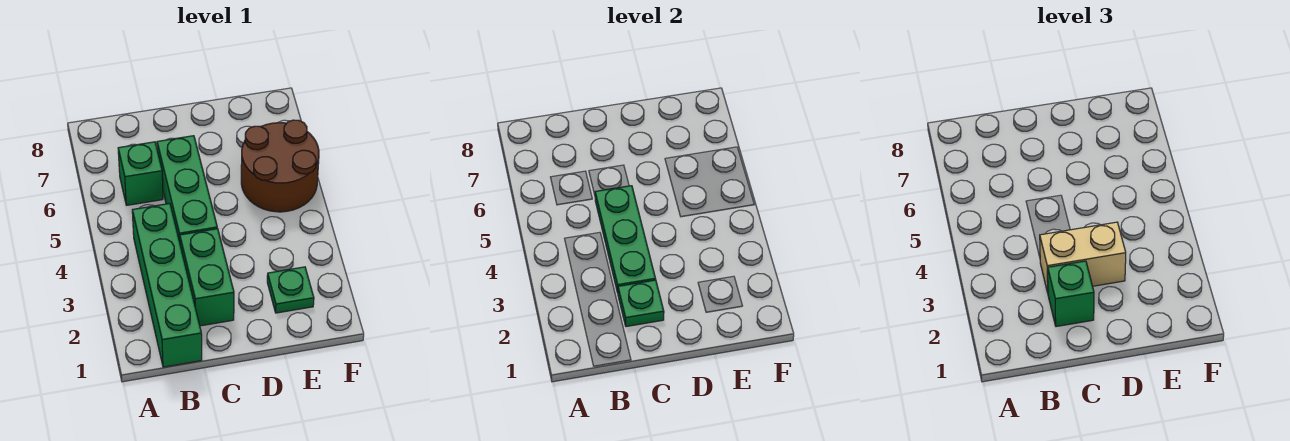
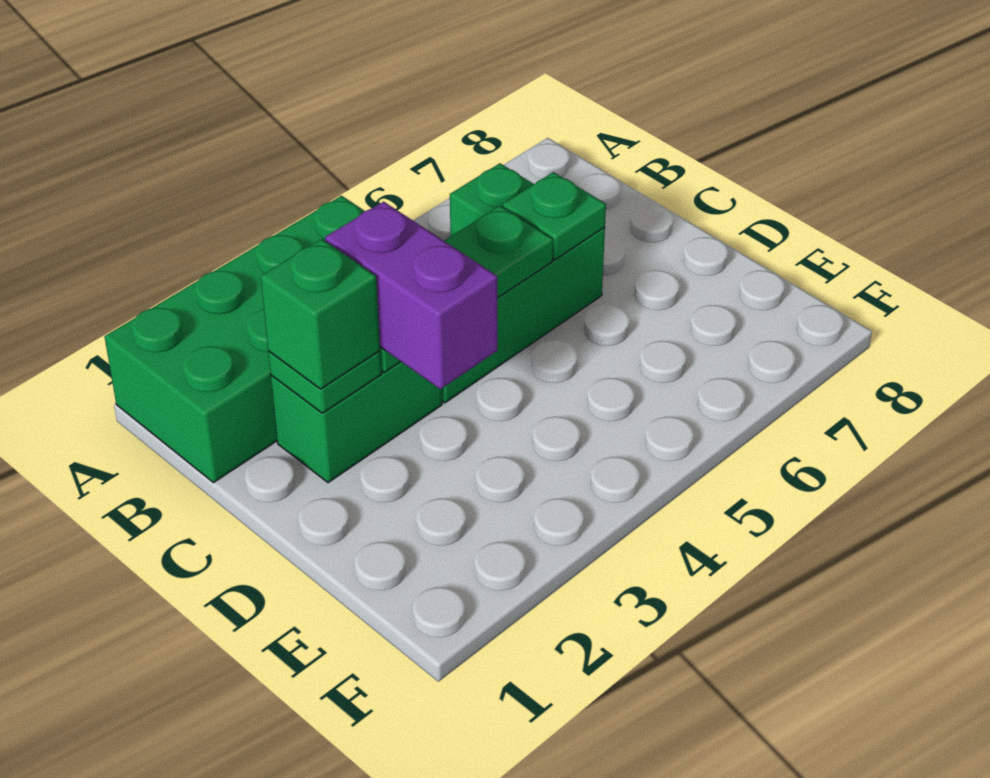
green brick B1:B4 level 1 -> green brick A1:B4 level 1
tan brick C3:D3 level 3 -> purple brick C3:D3 level 3
green plate E2 level 1 -> green plate C6 level 2
brown round brick E5:F6 level 1 -> none

